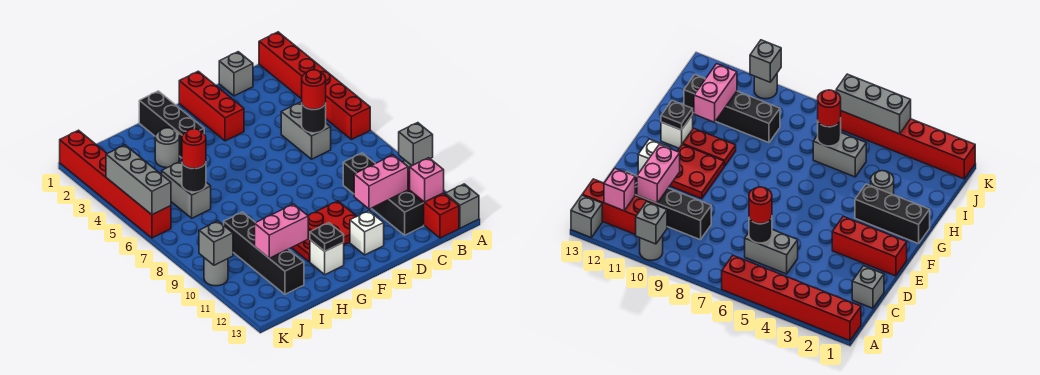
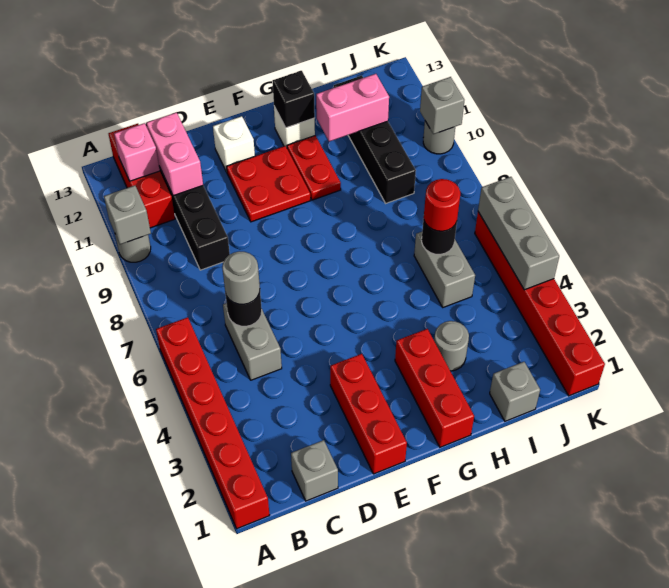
grey brick A13 level 1 -> grey brick I1 level 1
red round brick C6 level 3 -> grey round brick C6 level 3
pink brick C11:D11 level 2 -> pink brick C11:C12 level 2
black brick G1:G3 level 1 -> red brick G1:G3 level 1
black plate G12 level 2 -> black brick G12 level 2

